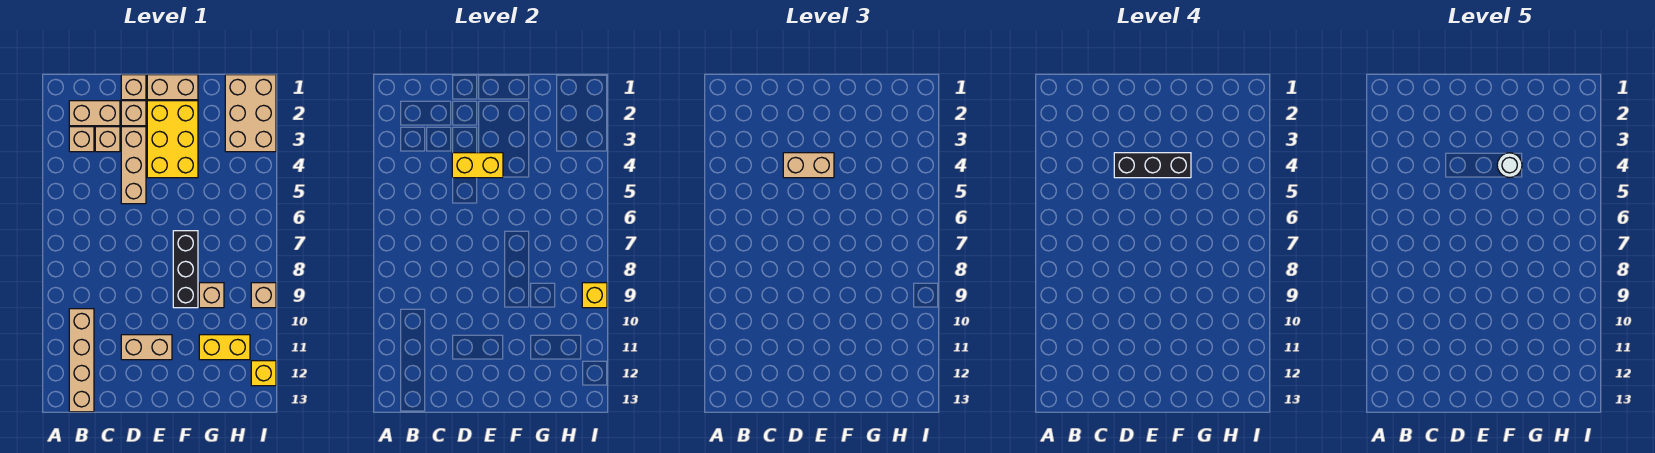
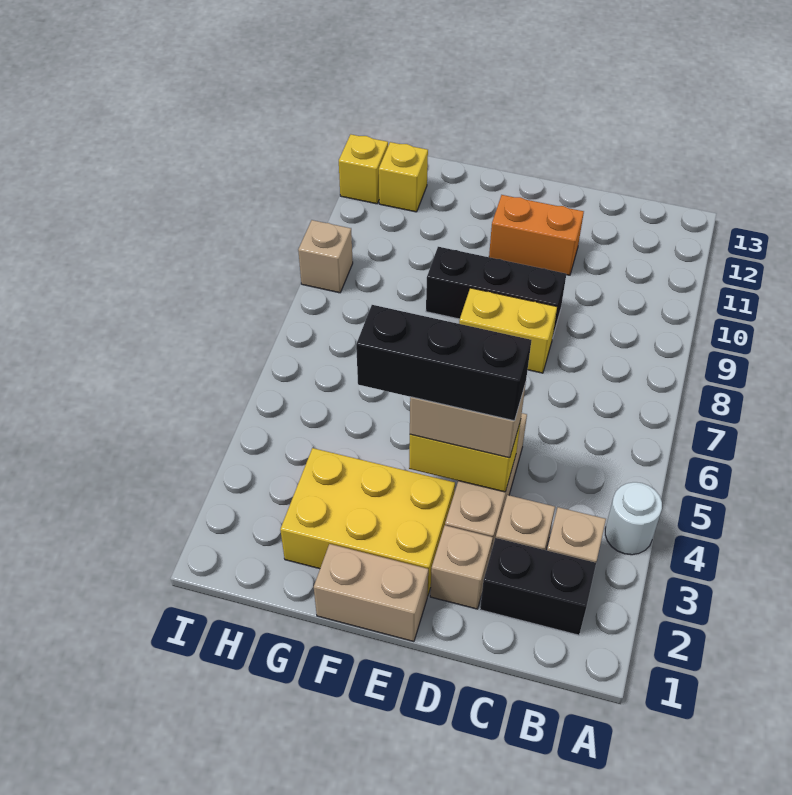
tan brick B2:C2 level 1 -> black brick B2:C2 level 1
tan brick B10:B13 level 1 -> none
tan brick D1 level 1 -> none
tan brick D11:E11 level 1 -> orange brick D11:E11 level 1
yellow brick E2:F4 level 1 -> yellow brick E2:G3 level 1
white round brick F4 level 5 -> white round brick A4 level 1
black brick F7:F9 level 1 -> black brick D9:F9 level 1
tan brick G9 level 1 -> none
yellow brick G11:H11 level 1 -> yellow brick D8:E8 level 1
tan brick H1:I3 level 1 -> none
yellow brick I9 level 2 -> yellow brick H12 level 1

